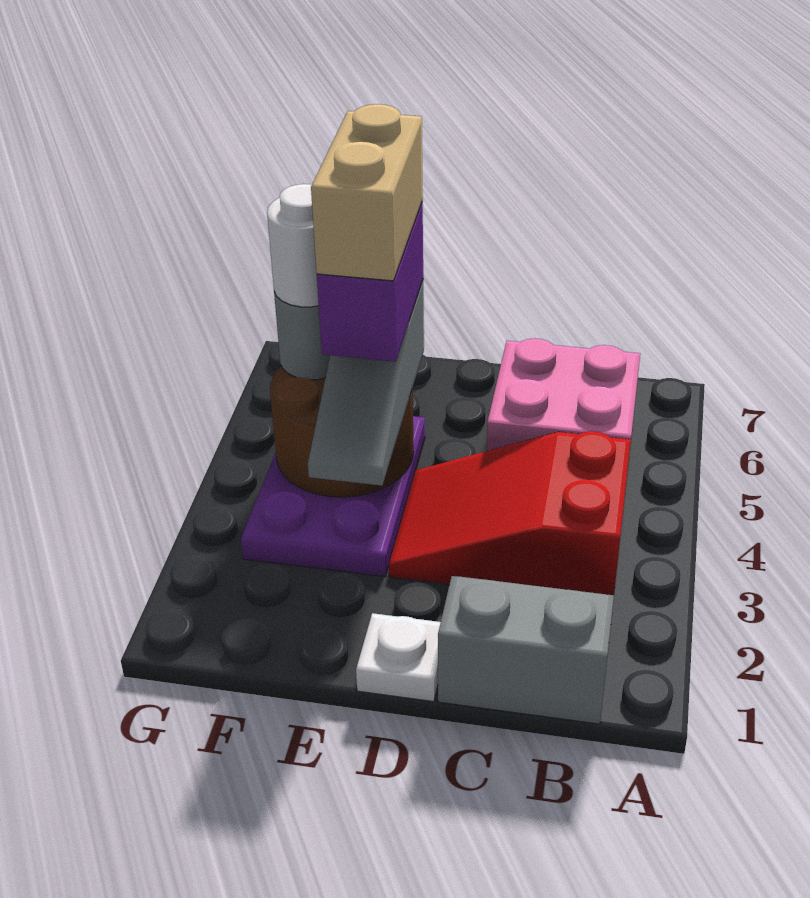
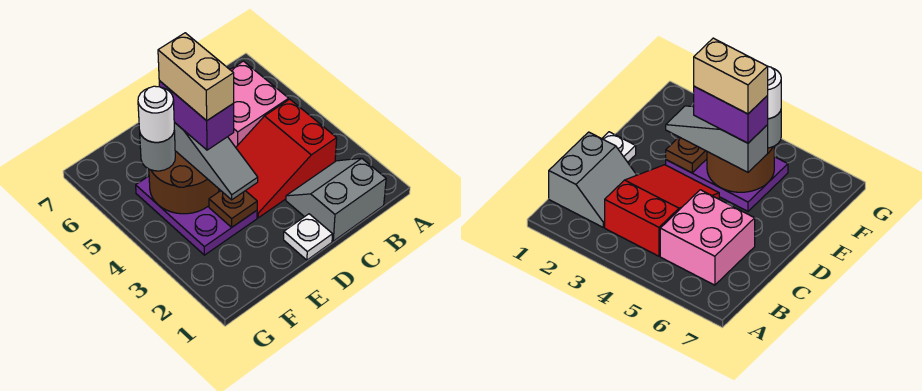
none -> brown plate E3 level 2

